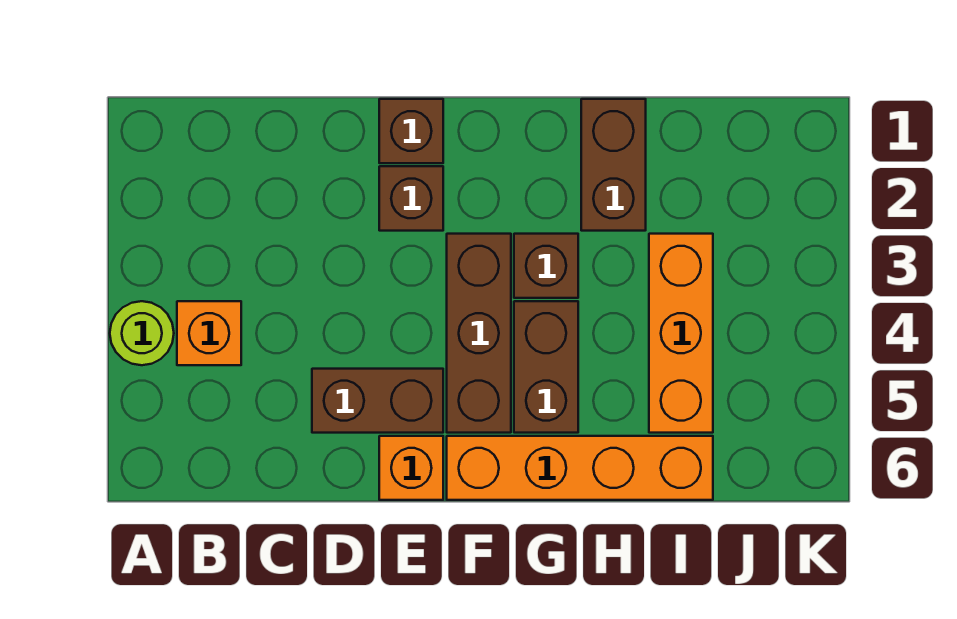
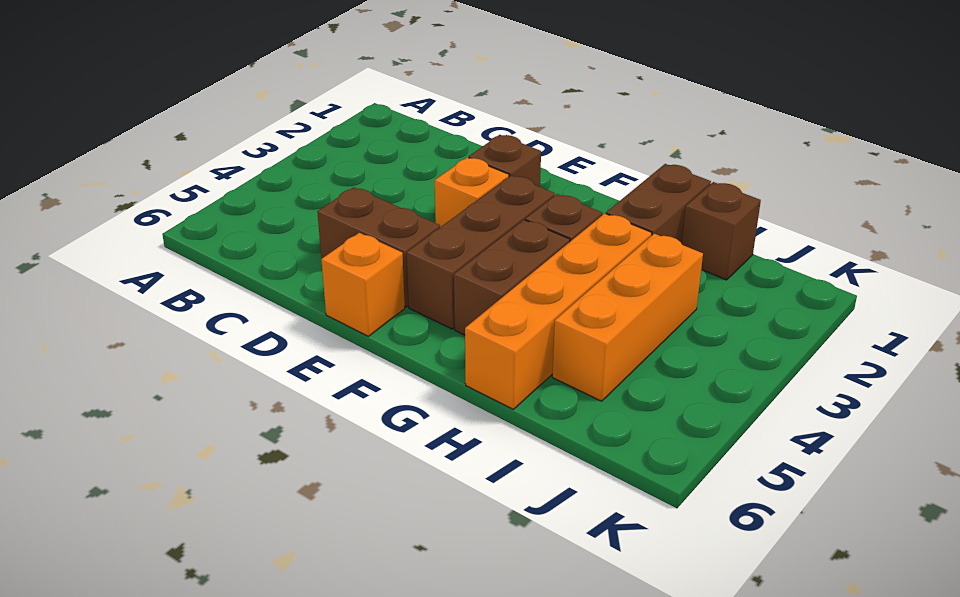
lime round brick A4 level 1 -> none
orange brick B4 level 1 -> orange brick E3 level 1
brown brick E1 level 1 -> brown brick I1 level 1
orange brick F6:I6 level 1 -> orange brick H3:H6 level 1

